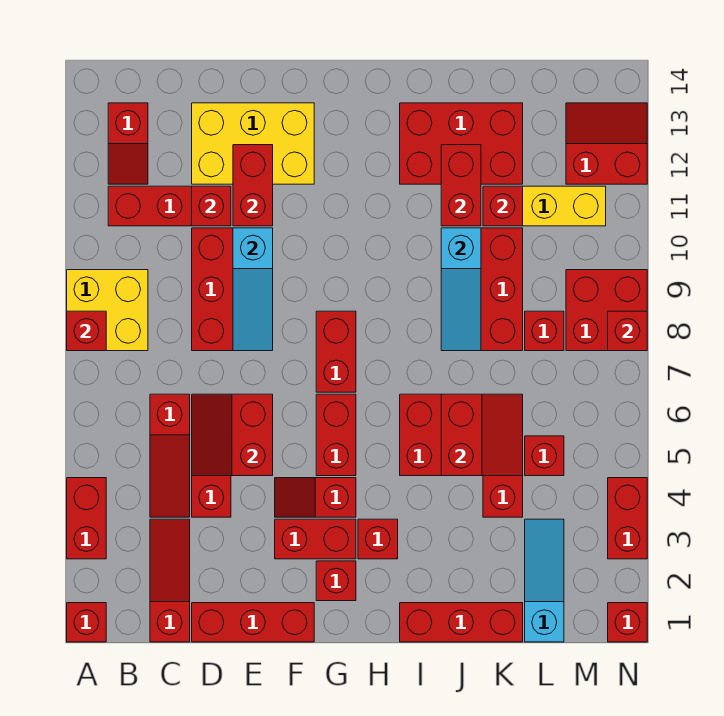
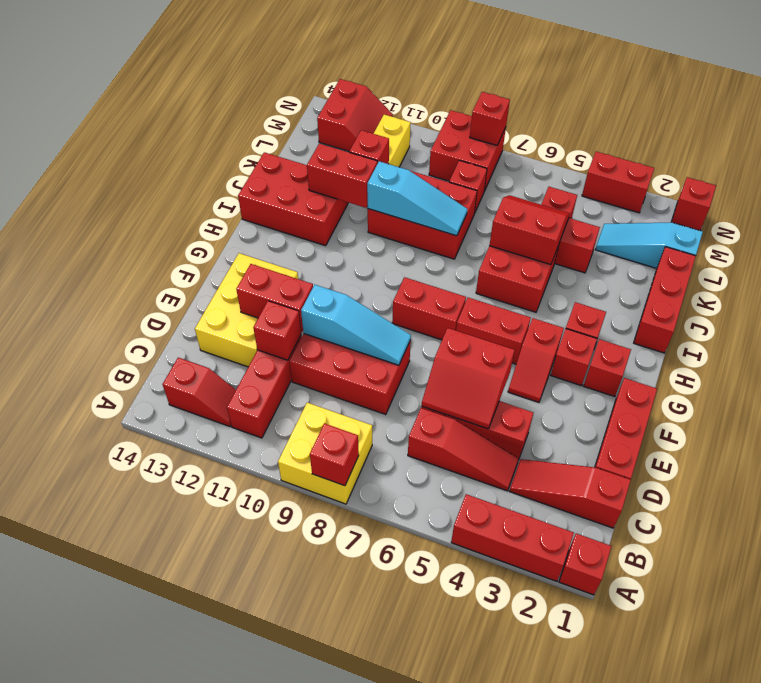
red brick A3:A4 level 1 -> red brick A2:A4 level 1
red brick F3:G3 level 1 -> red brick G3 level 1
red brick I12:K13 level 1 -> red brick I12:J14 level 1
red slope M12:N13 level 1 top 12 -> red slope M12:N13 level 1 top 13

